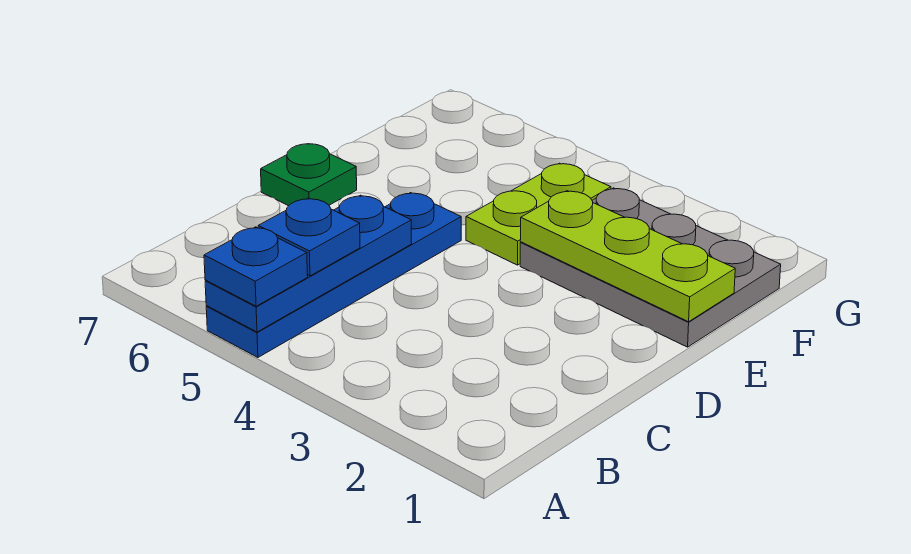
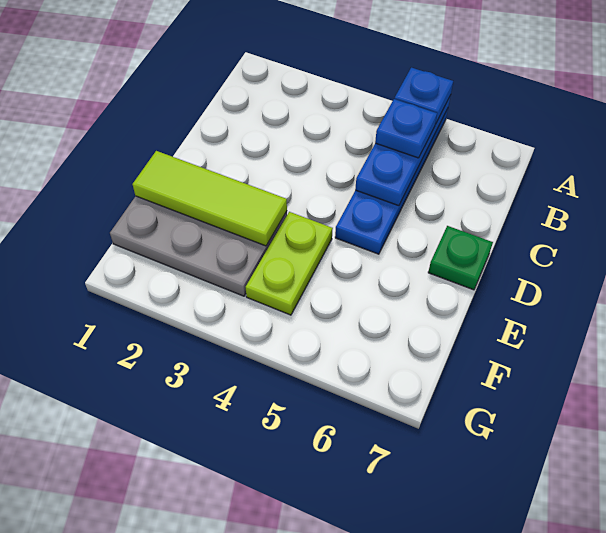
lime plate E1:E3 level 2 -> lime tile E1:E3 level 2

